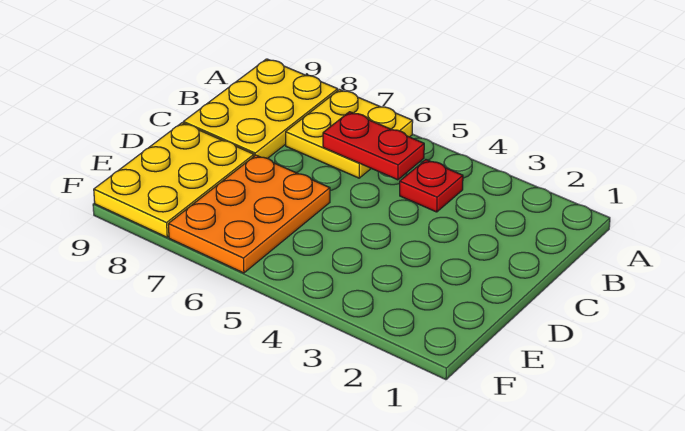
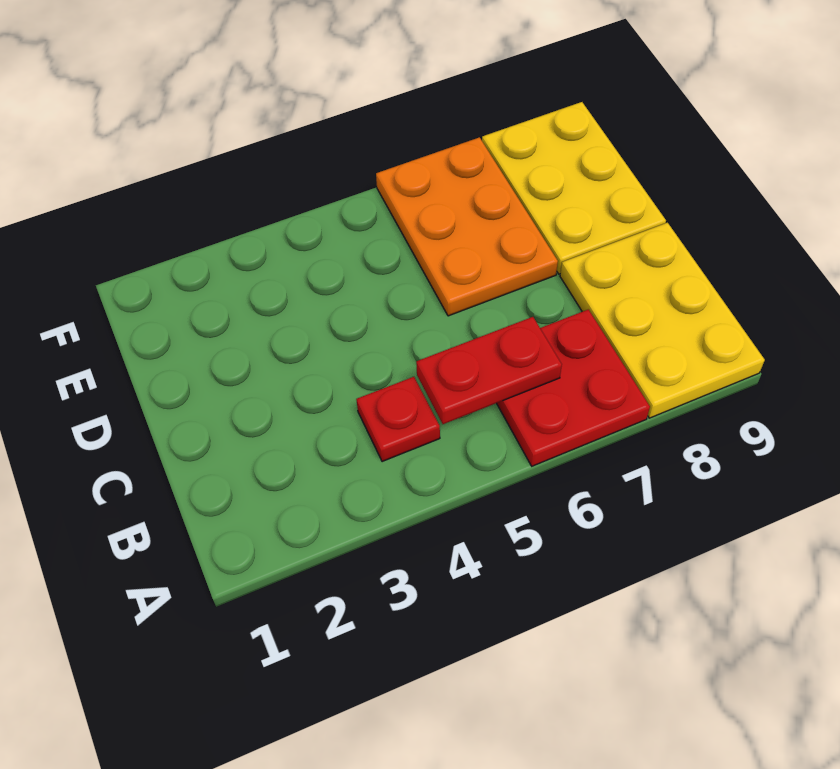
yellow plate A6:B7 level 1 -> red plate A6:B7 level 1

